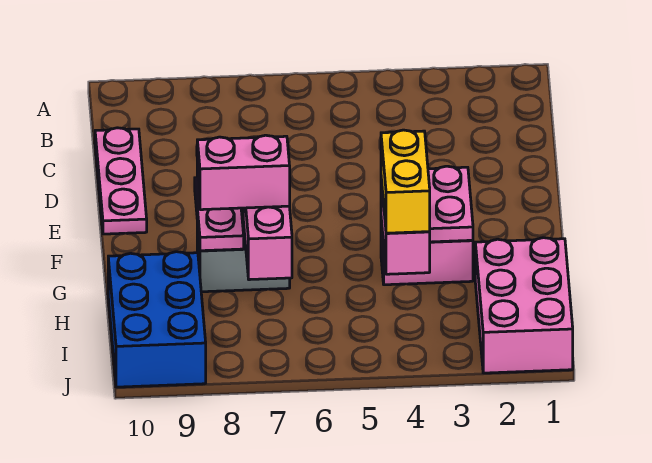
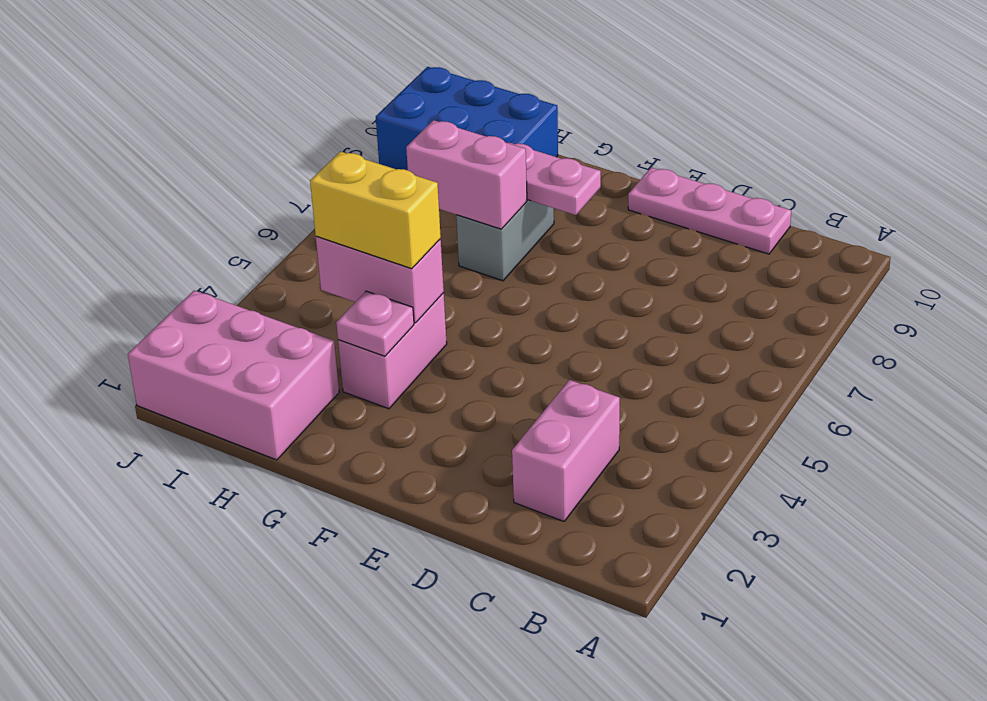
pink plate F3:G3 level 2 -> pink plate G3 level 2
pink brick G7:G8 level 3 -> pink brick C2:C3 level 1

